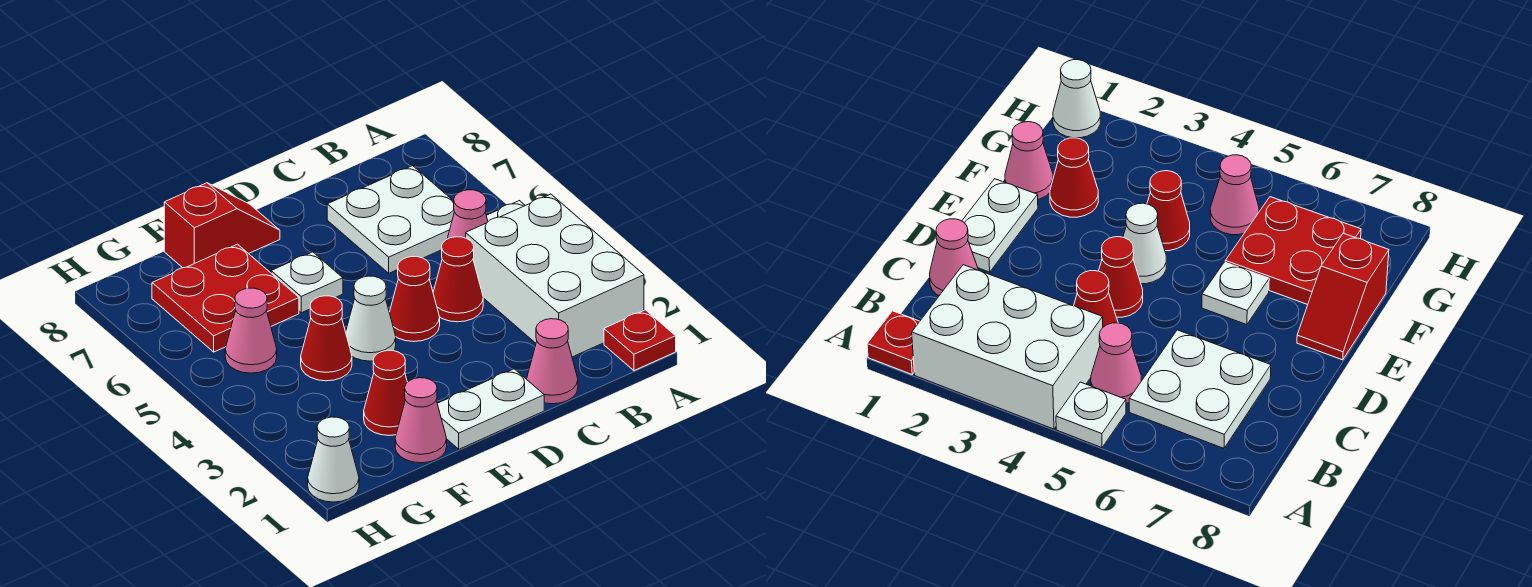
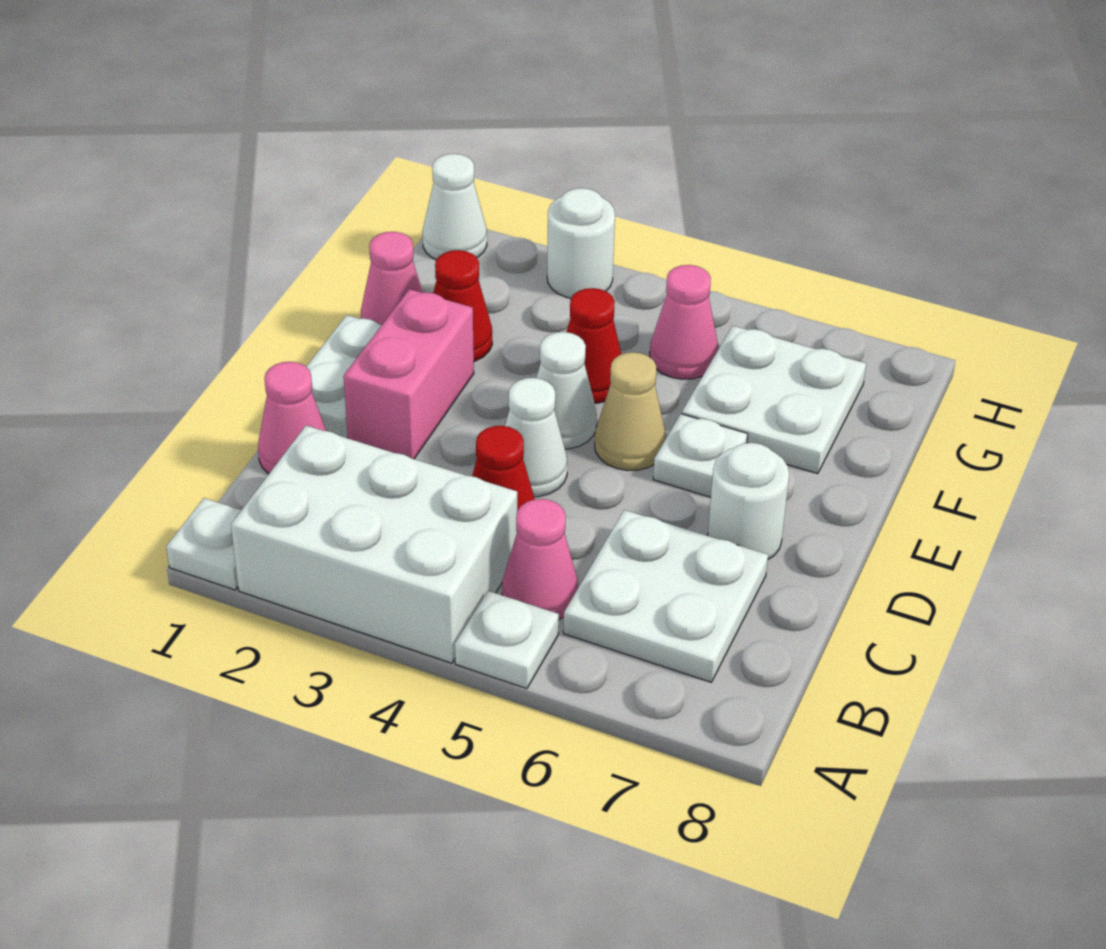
red plate A1 level 1 -> white plate A1 level 1
none -> pink brick D2:E2 level 1
red cone D4 level 1 -> white cone D4 level 1
none -> white round brick D7 level 1
none -> tan cone E5 level 1
red slope E8:F8 level 1 top F -> none
red plate F6:G7 level 1 -> white plate F6:G7 level 1
none -> white round brick H3 level 1

